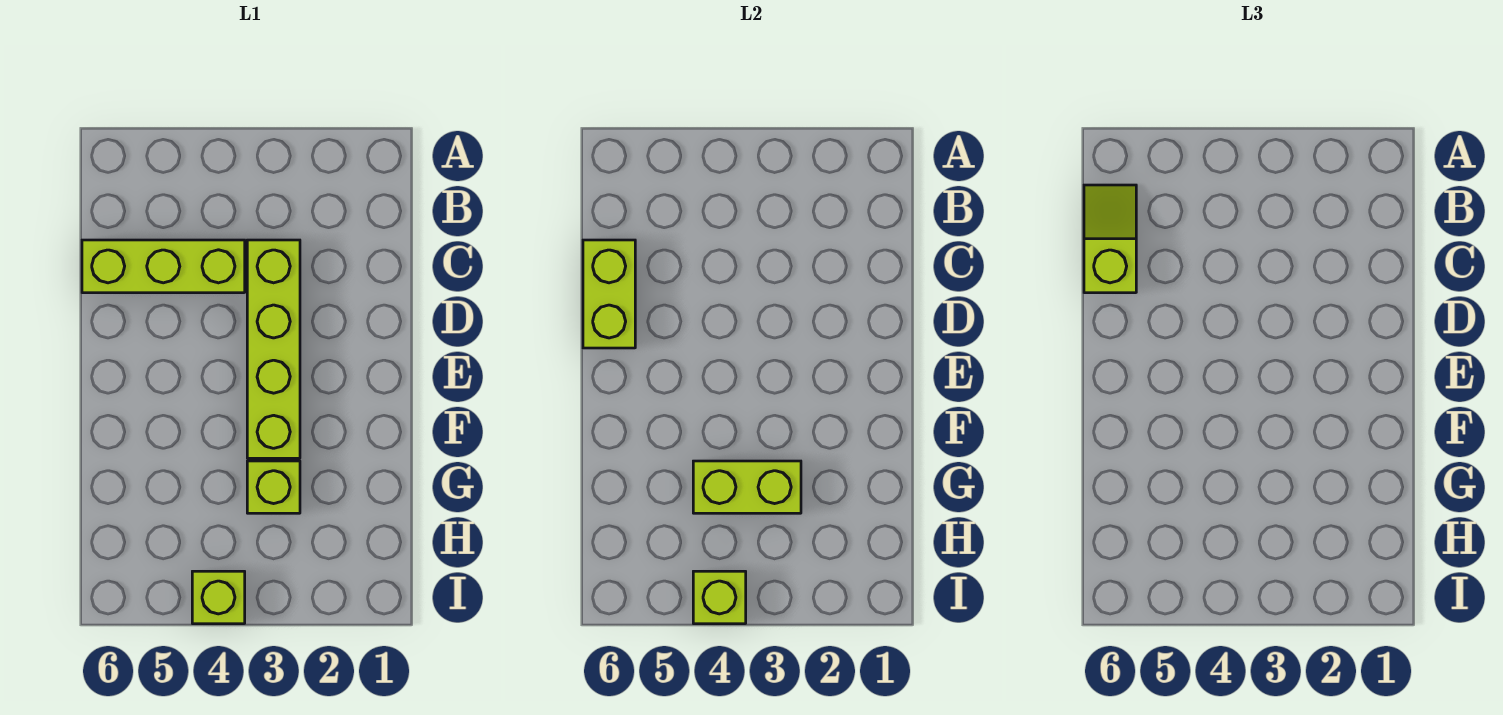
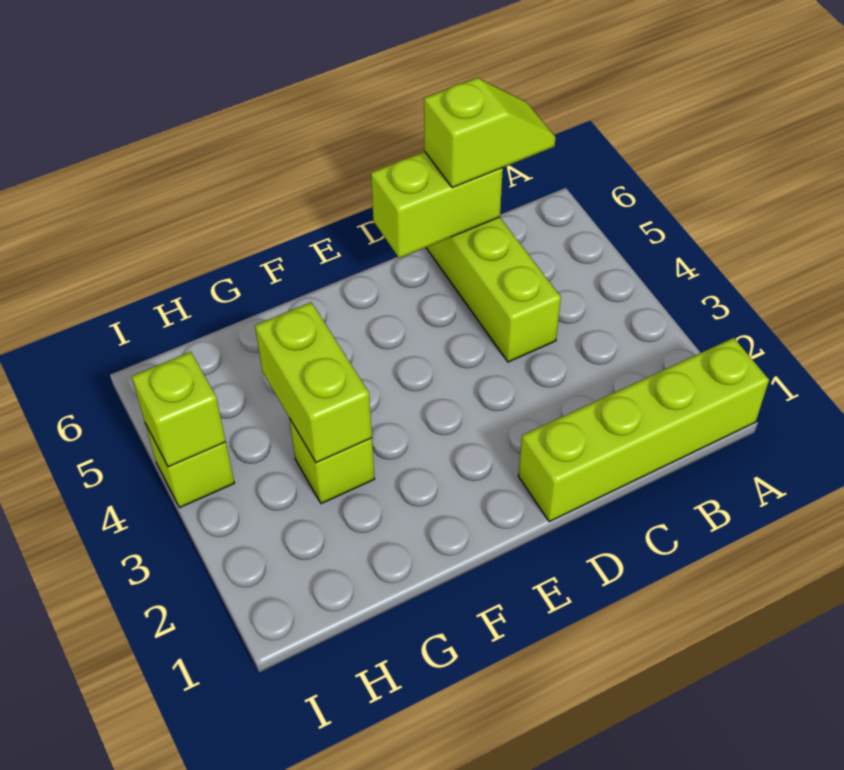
lime brick C3:F3 level 1 -> lime brick A1:D1 level 1

